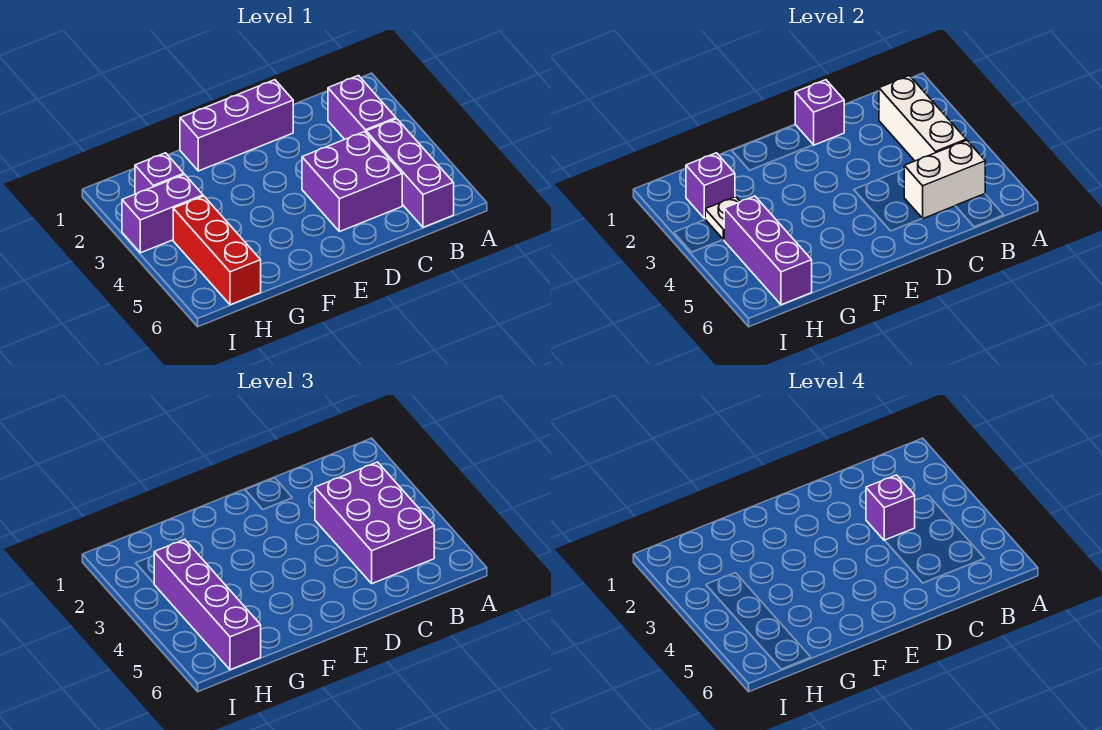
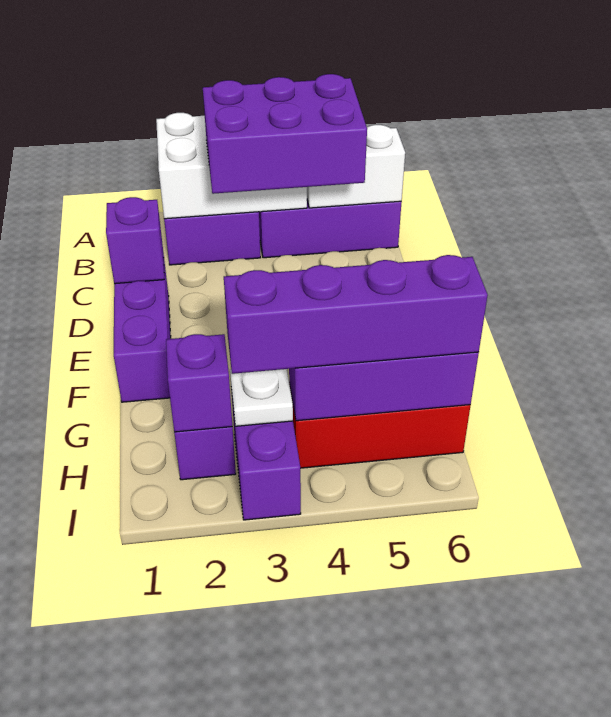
white brick B2:B4 level 2 -> white brick A2:B4 level 2
white brick B5:C5 level 2 -> white brick B5:B6 level 2
purple brick C3 level 4 -> none
purple brick C4:D5 level 1 -> none

